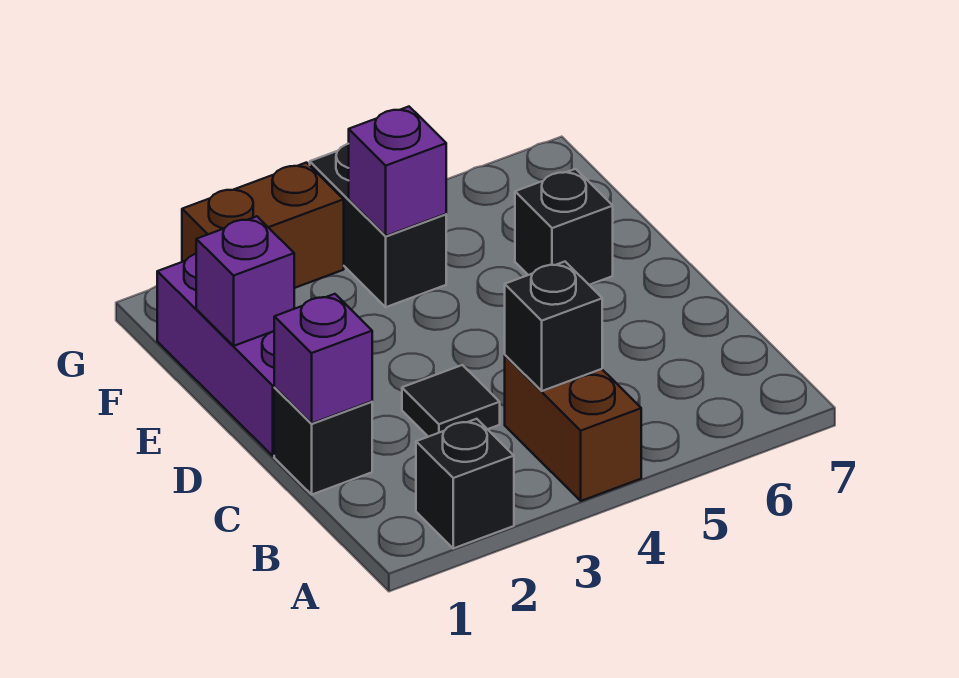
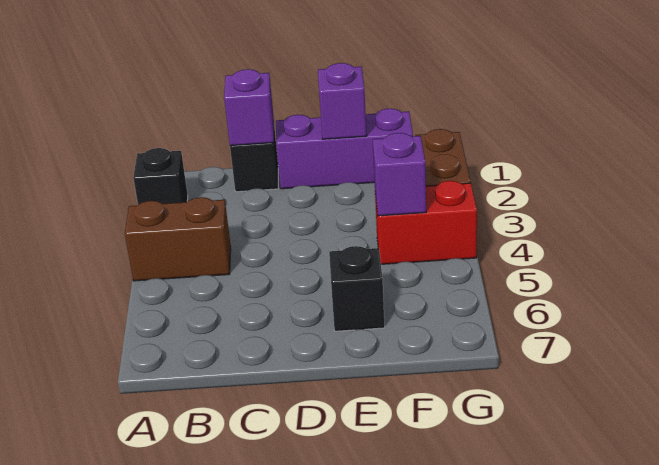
black brick B4 level 2 -> none
black tile C3 level 1 -> none
black brick F4:G4 level 1 -> red brick F4:G4 level 1

